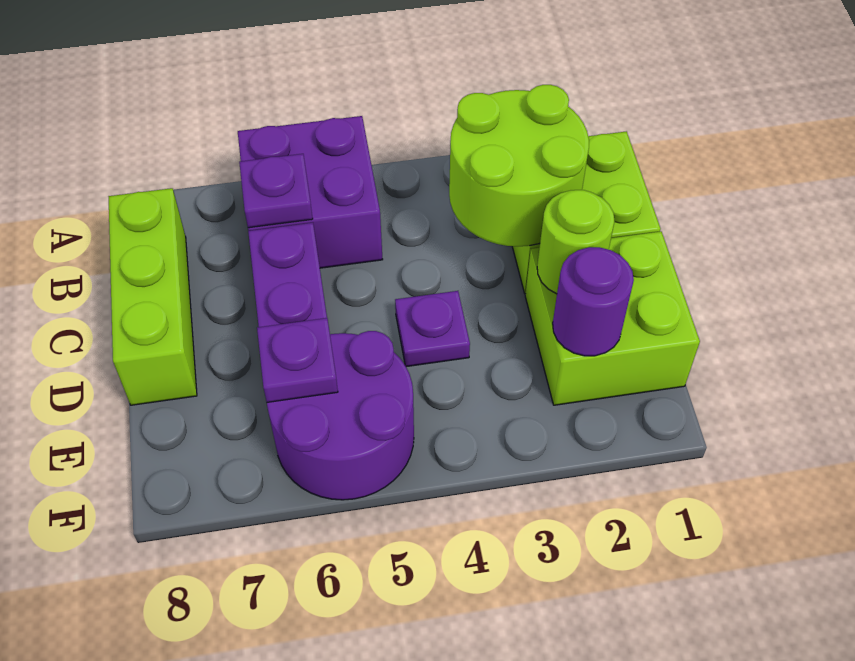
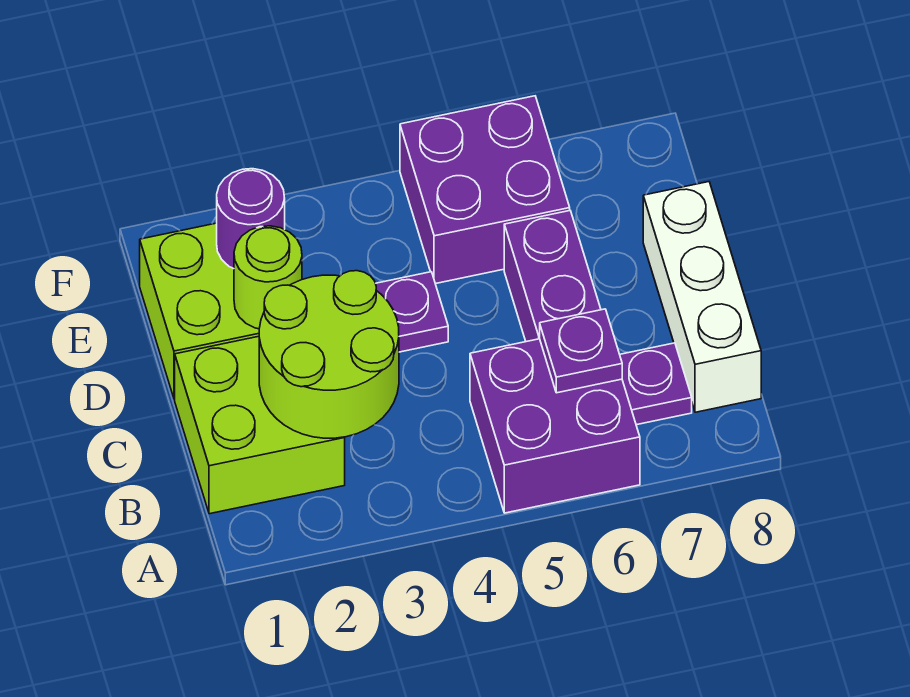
lime brick B8:D8 level 1 -> white brick B8:D8 level 1
purple round brick E5:F6 level 1 -> purple brick E5:F6 level 1
purple plate E6 level 2 -> purple plate B7 level 1

